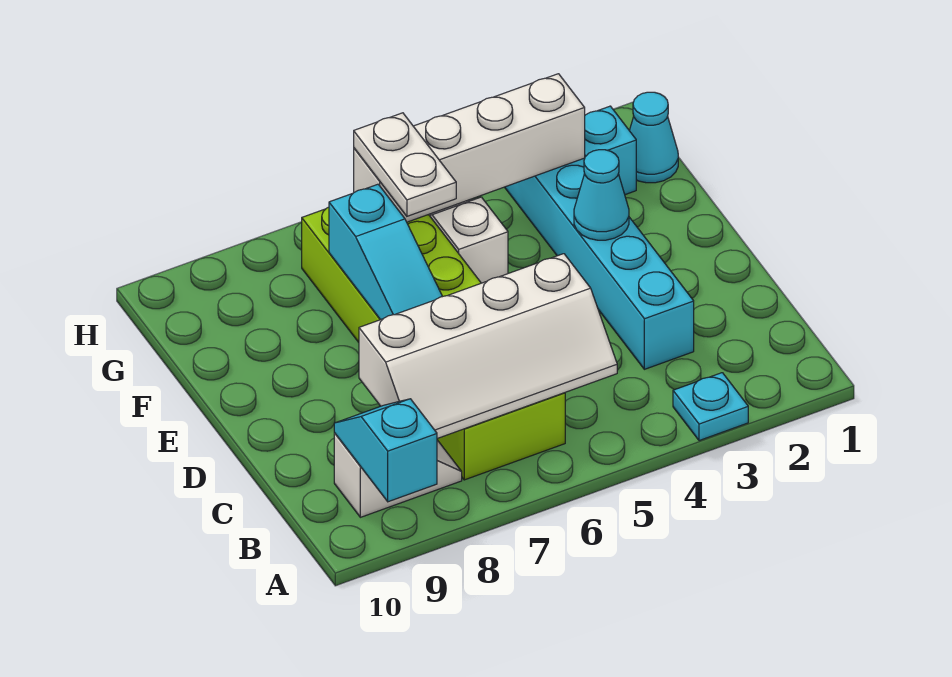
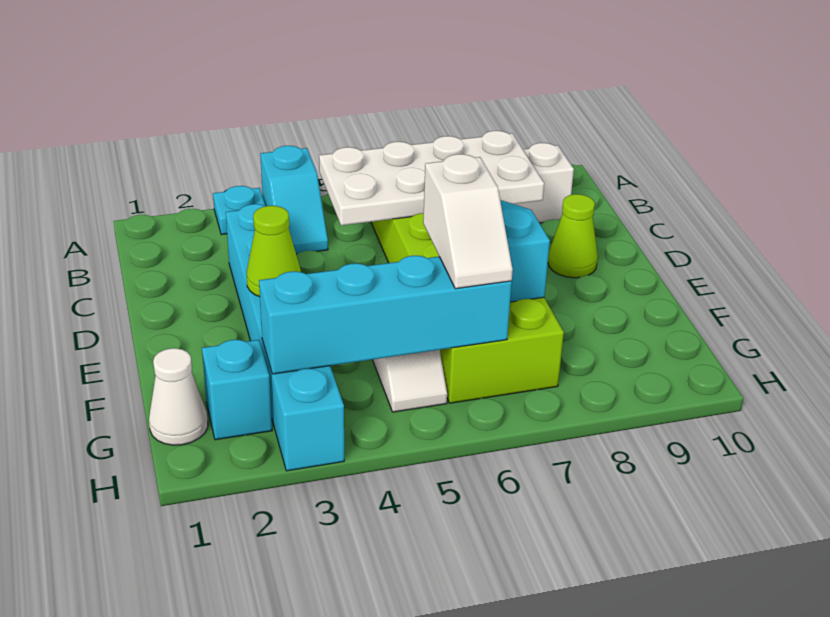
cyan slope A9:B9 level 2 top A -> cyan slope A4:B4 level 1 top A
white slope B5:C8 level 2 top C -> white plate B5:C8 level 2
none -> lime cone D9 level 1
cyan cone E3 level 2 -> lime cone E3 level 2
white plate F6:G6 level 3 -> white slope F6:G6 level 3 top F
cyan cone G1 level 1 -> white cone G1 level 1
white brick G3:G6 level 2 -> cyan brick G3:G6 level 2

